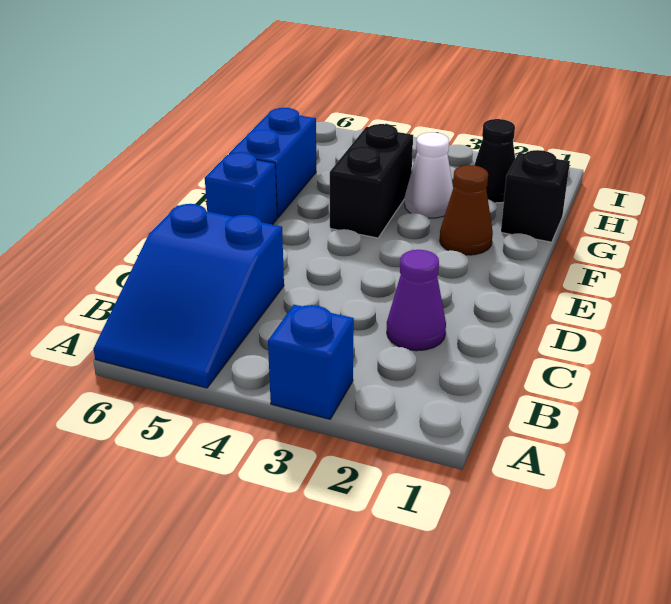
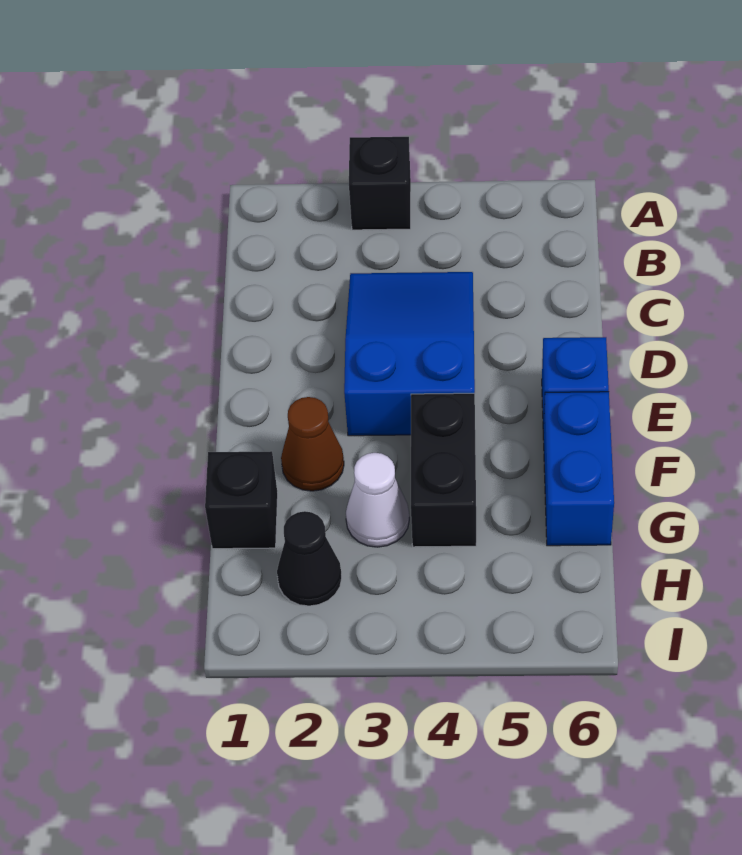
blue brick A3 level 1 -> black brick A3 level 1
blue slope A5:C6 level 1 top C -> blue slope C3:E4 level 1 top E
purple cone C2 level 1 -> none

